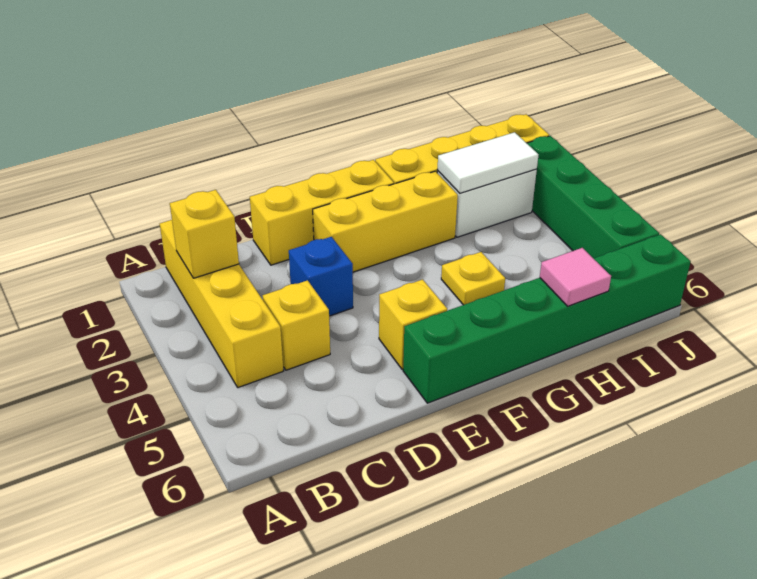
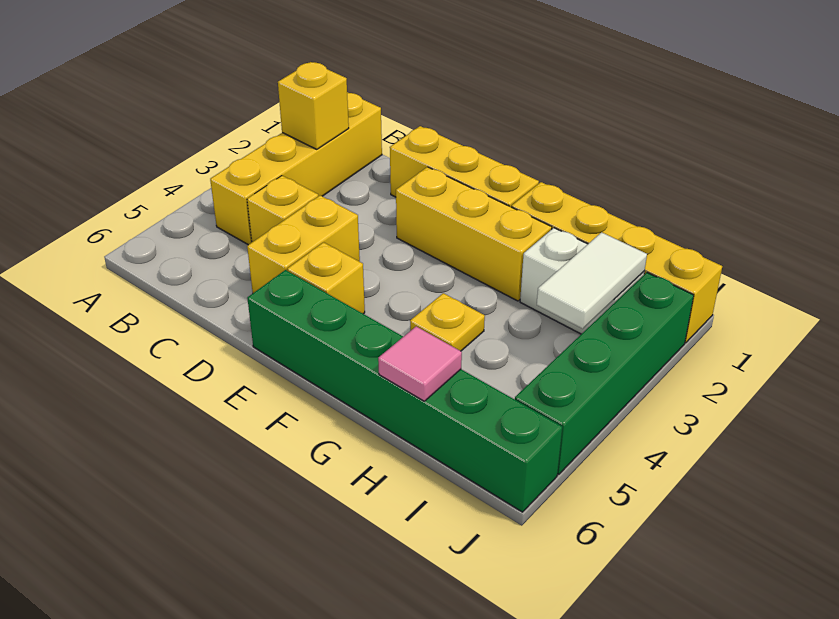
blue brick D3 level 1 -> none
none -> yellow brick D4:D5 level 1
white tile H2:I2 level 2 -> white tile I2:I3 level 2

